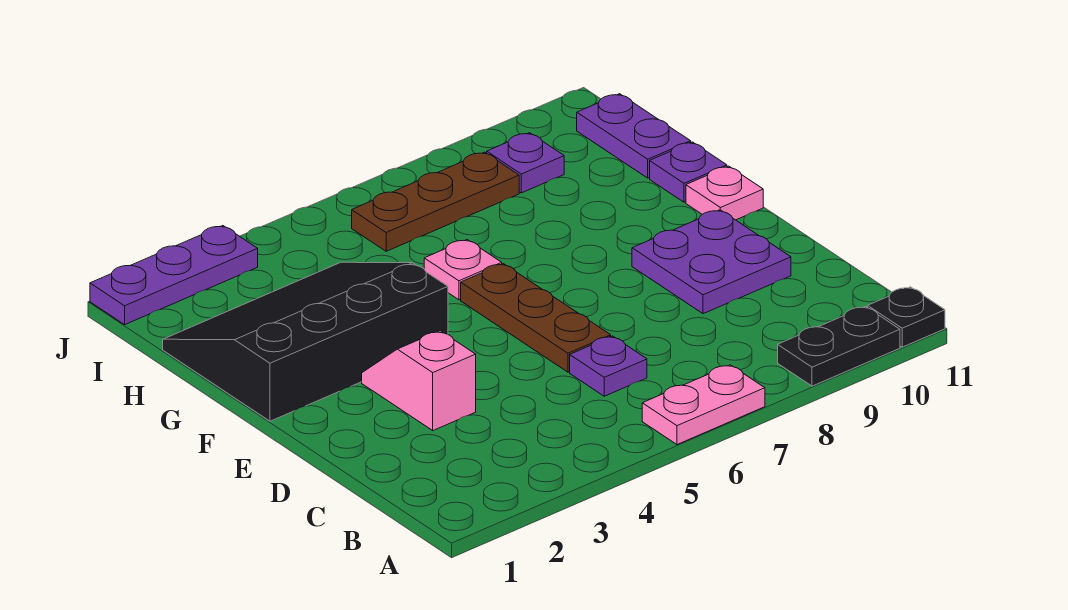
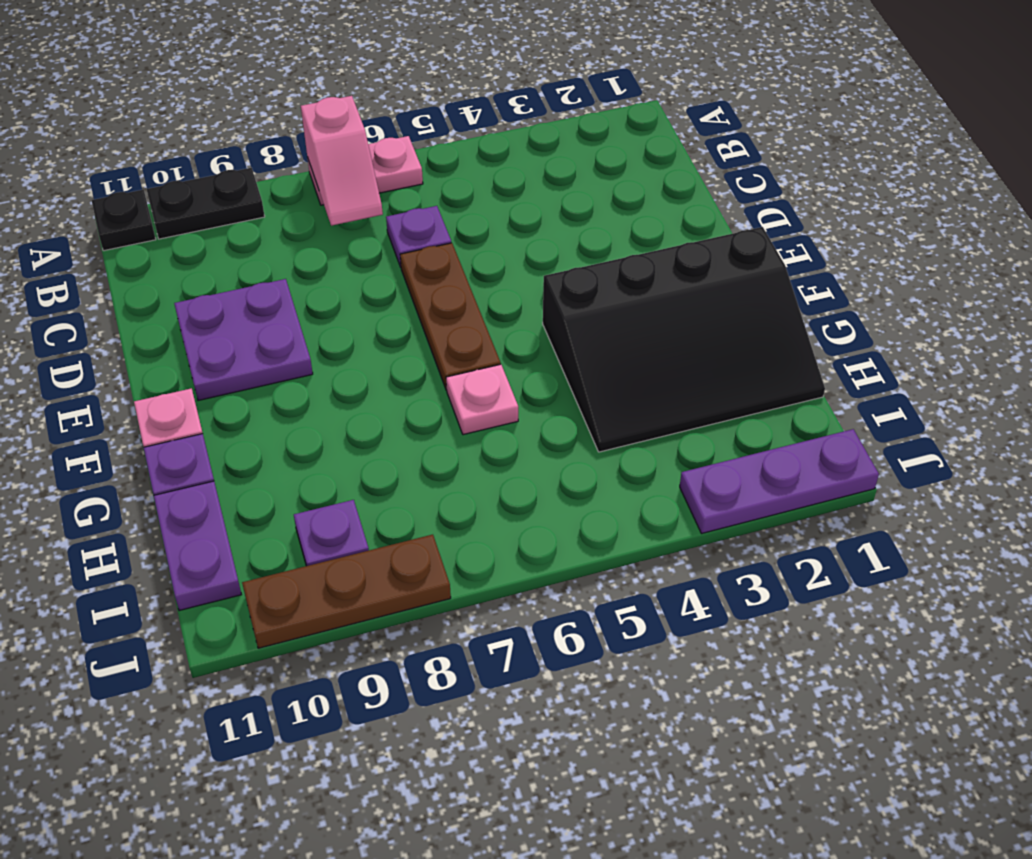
pink slope D3:E3 level 1 top D -> pink slope A7:B7 level 2 top A
brown plate I6:I8 level 1 -> brown plate J8:J10 level 1

